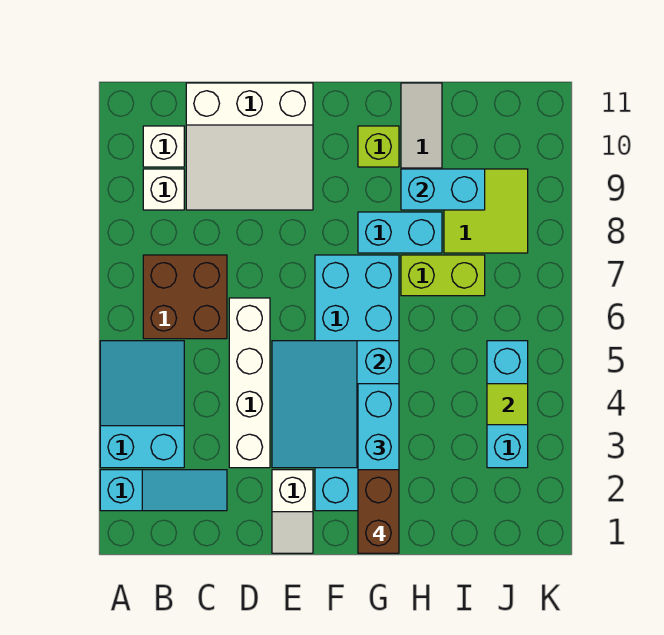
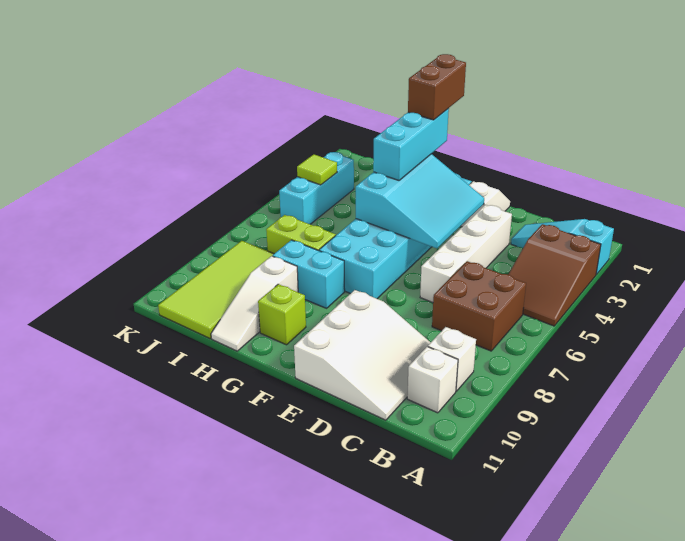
cyan slope A3:B5 level 1 top 3 -> brown slope A3:B5 level 1 top 3
white slope C9:E11 level 1 top 11 -> white slope C9:E11 level 1 top E
cyan brick H9:I9 level 2 -> none
lime tile I8:J9 level 1 -> lime tile I8:J11 level 1

